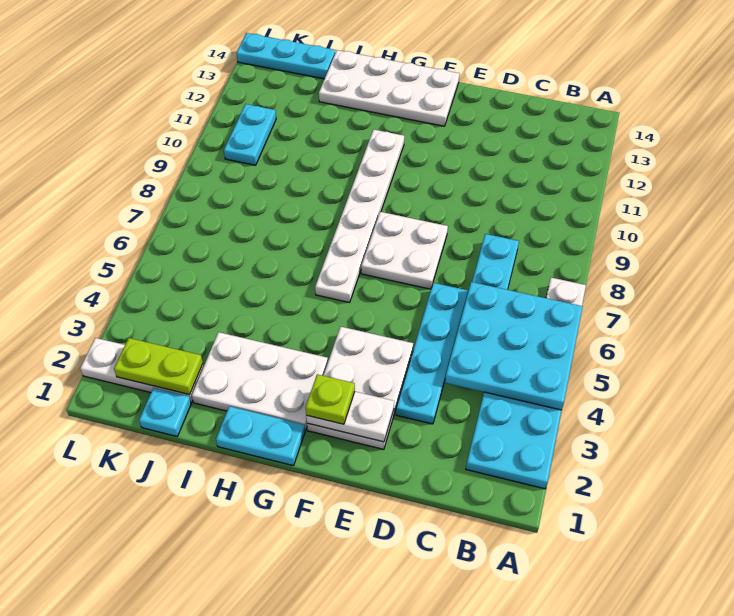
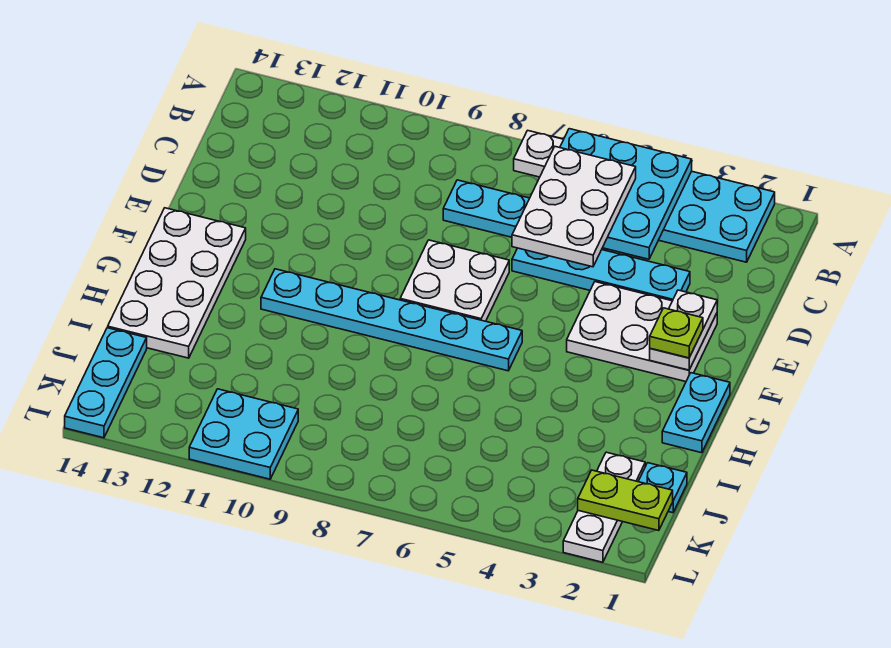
white plate G2:I3 level 1 -> white plate B5:D6 level 3
white plate G6:G11 level 1 -> cyan plate G6:G11 level 1
lime plate J2:K2 level 2 -> lime plate K1:K2 level 2
cyan plate K10:K11 level 1 -> cyan plate K10:L11 level 1

